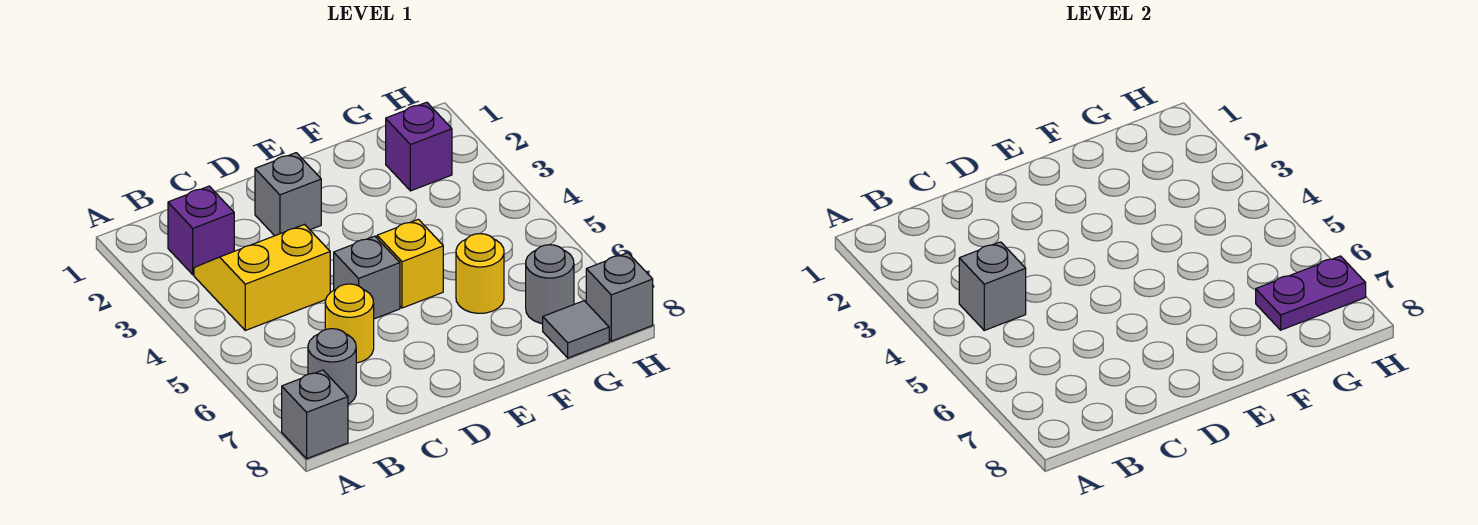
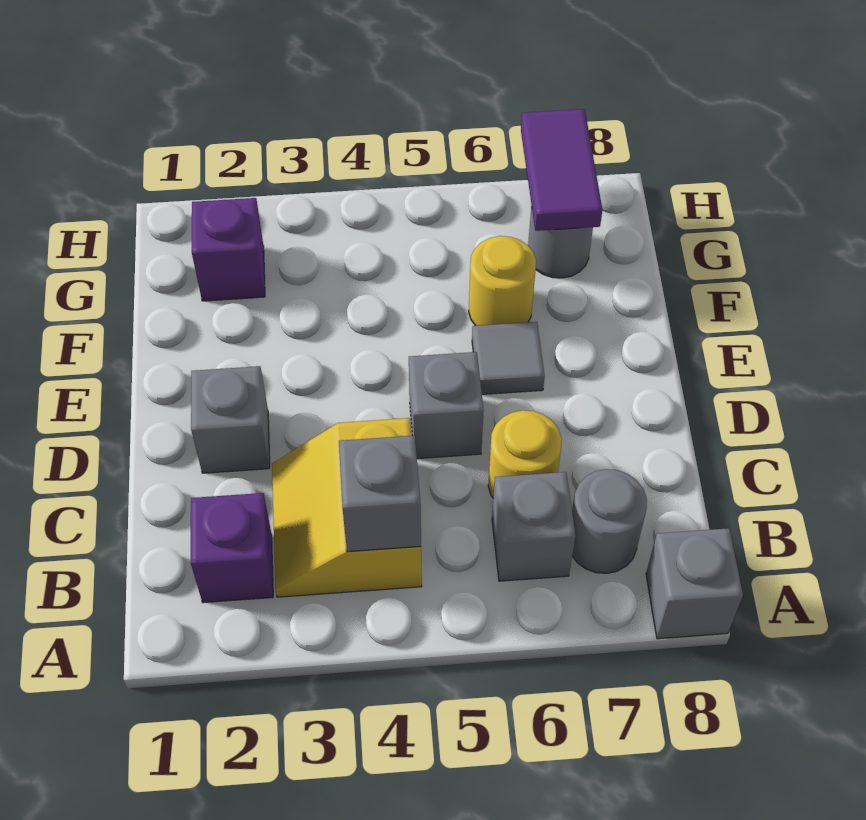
yellow brick E5 level 1 -> none
purple plate G7:H7 level 2 -> purple tile G7:H7 level 2
grey tile G8 level 1 -> grey tile E6 level 1
grey brick H8 level 1 -> grey brick B6 level 1

